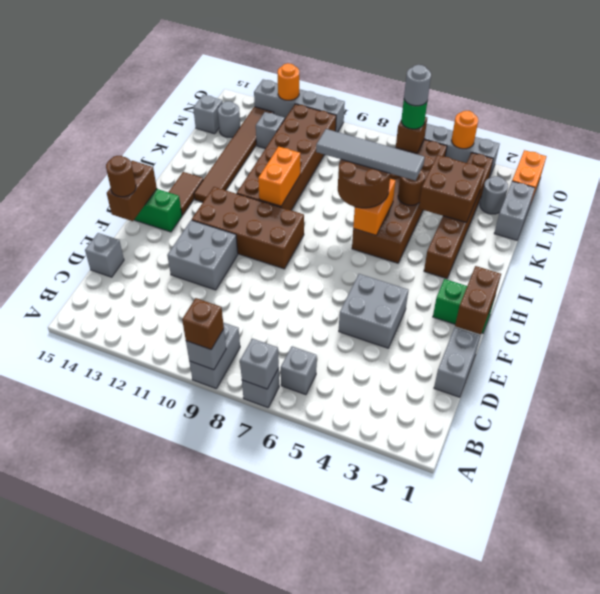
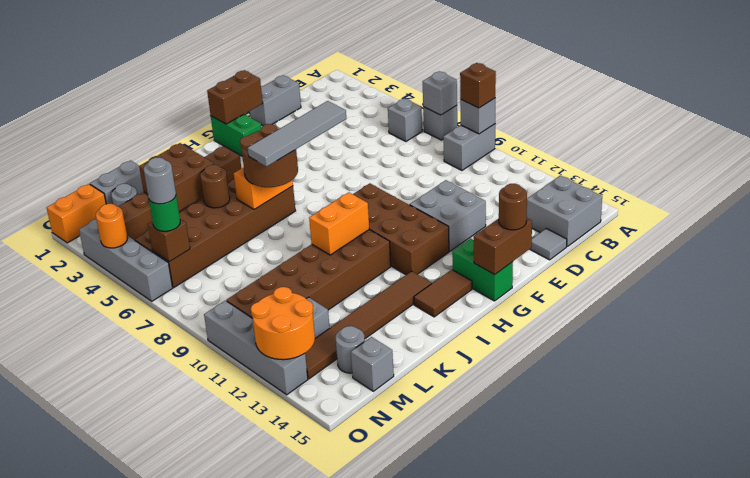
grey brick D15 level 1 -> grey tile D15 level 1
grey brick E4:F5 level 1 -> grey brick B14:C15 level 1
grey tile J5:J8 level 4 -> grey tile G7:J7 level 4
orange round brick O12 level 2 -> orange round brick N12:O13 level 2

